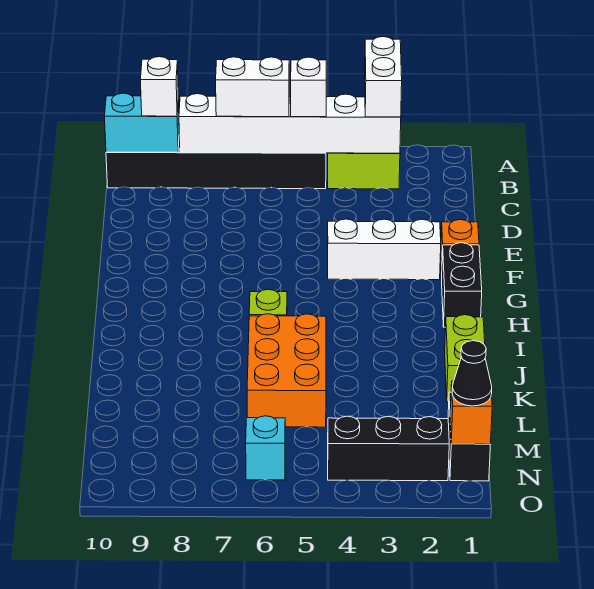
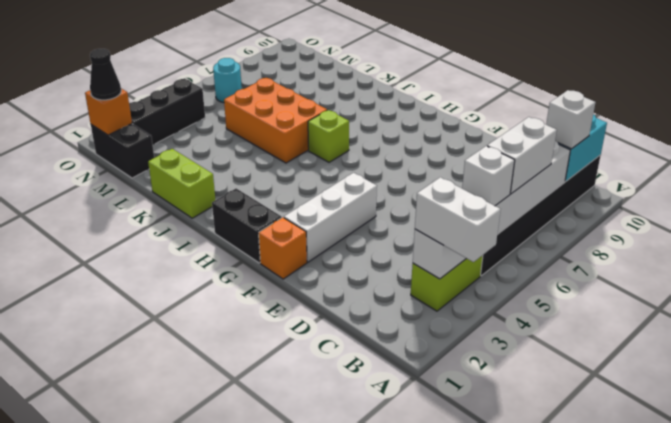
cyan brick N6 level 1 -> cyan round brick N6 level 1

